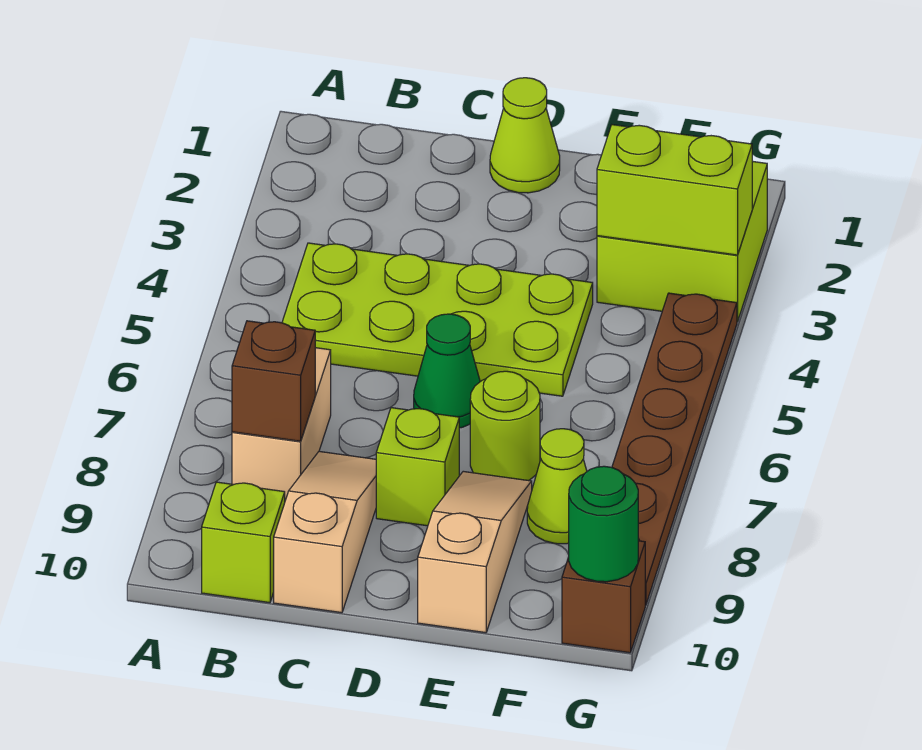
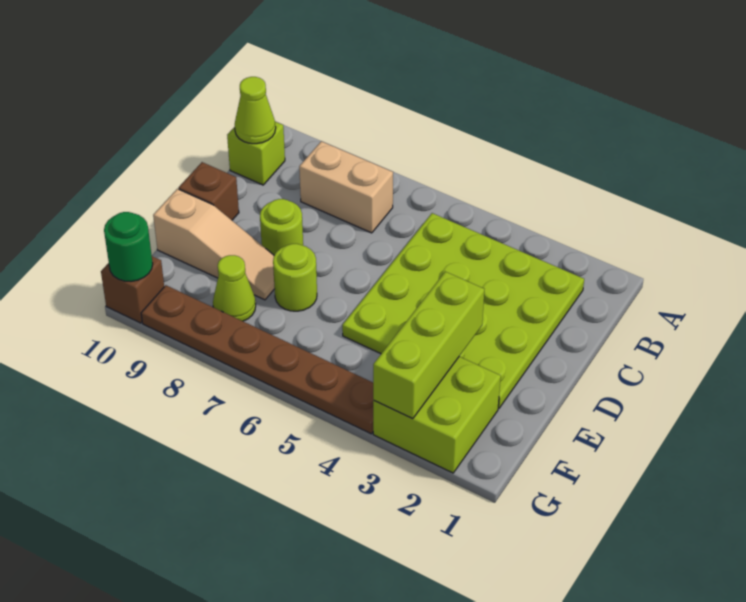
lime plate B4:E5 level 1 -> lime plate B2:E5 level 1
brown brick B8 level 2 -> brown brick D10 level 1
tan slope C8:C10 level 1 top 10 -> none
lime cone D1 level 1 -> lime cone B10 level 2
green cone D6 level 1 -> none
lime brick D8 level 1 -> lime round brick D8 level 1
lime brick F3:G3 level 2 -> lime brick E3:G3 level 2

